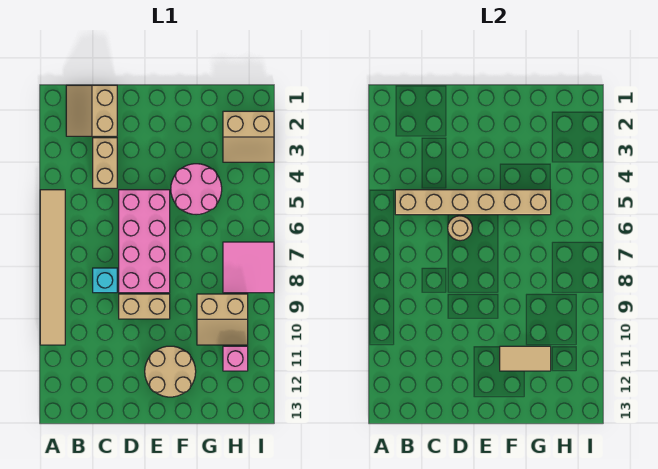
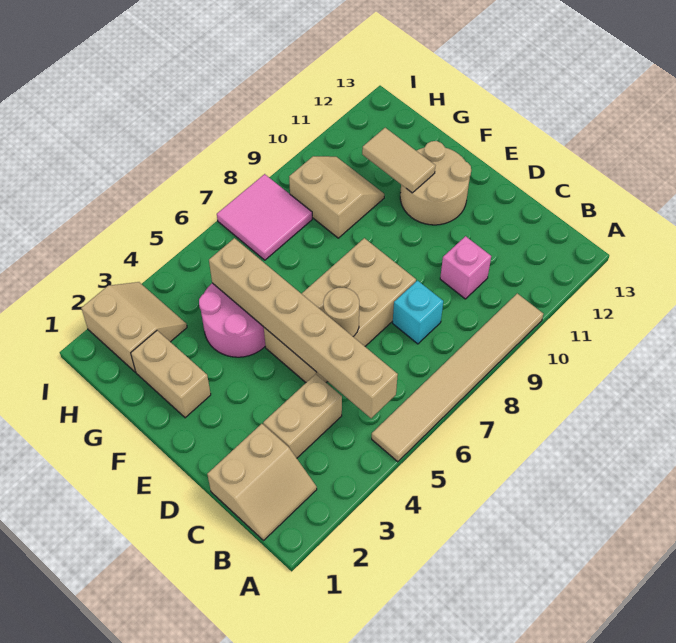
pink brick D5:E8 level 1 -> tan brick D5:E8 level 1
tan brick D9:E9 level 1 -> tan brick F2:G2 level 1
pink brick H11 level 1 -> pink brick C10 level 1

